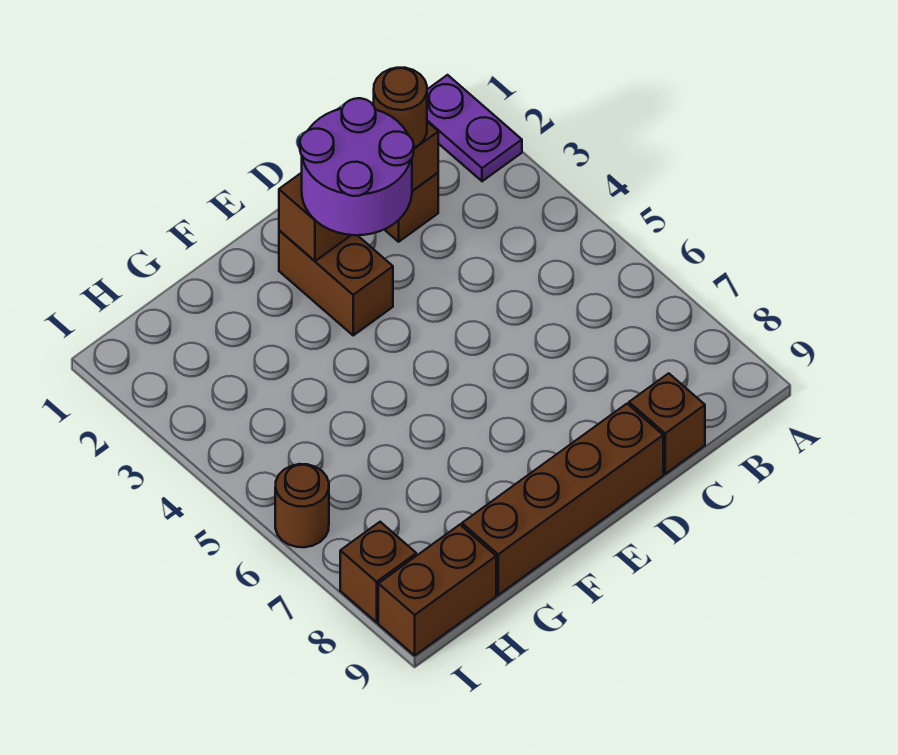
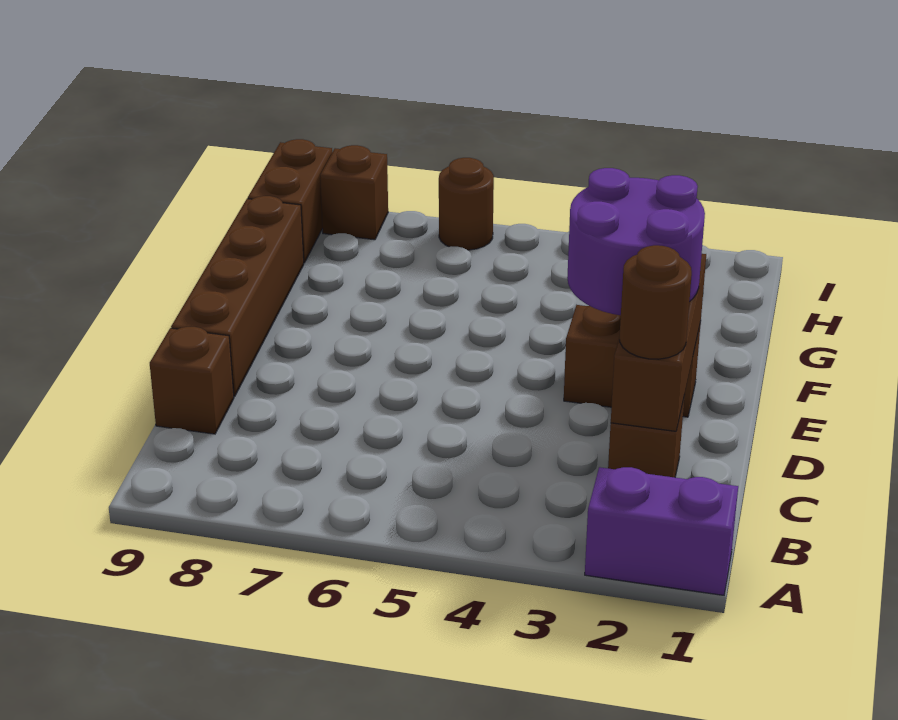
purple plate A1:A2 level 1 -> purple brick A1:A2 level 1

